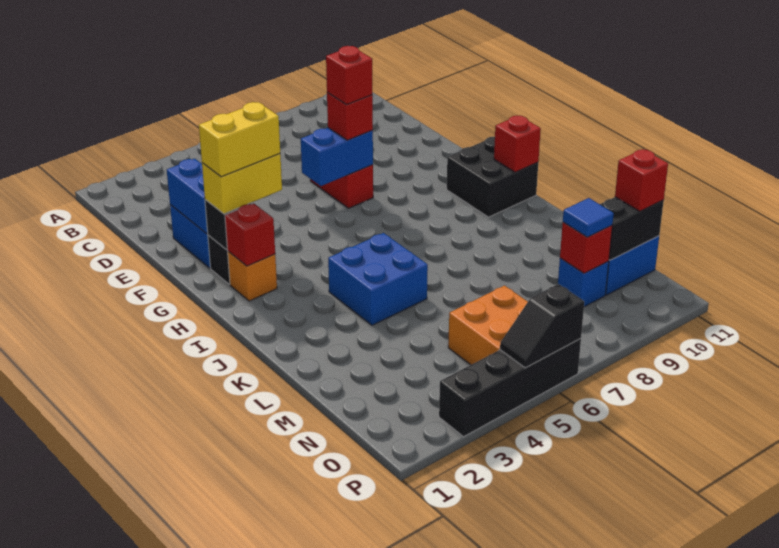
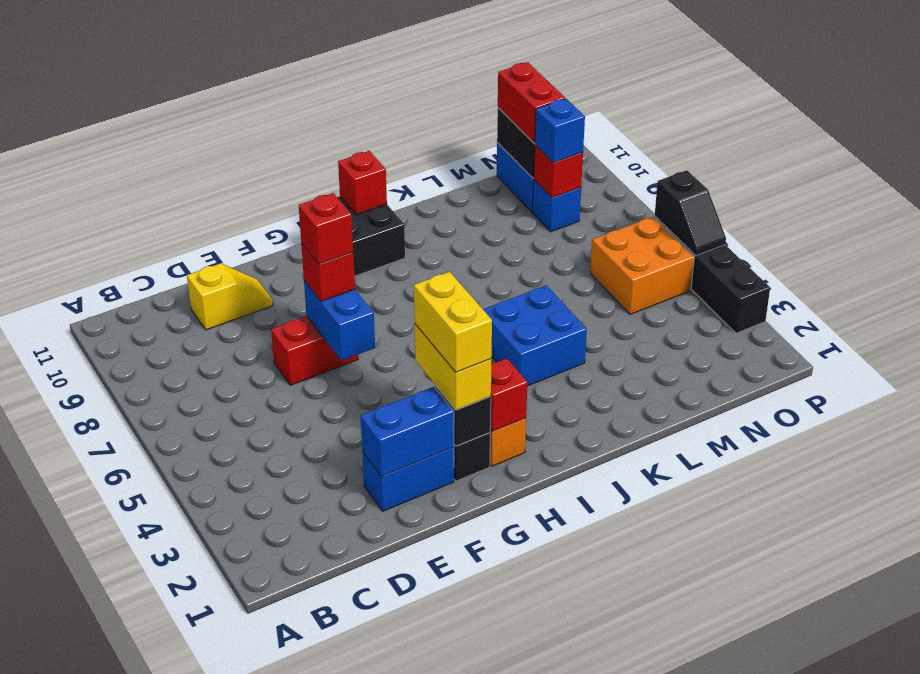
none -> yellow slope D10:E10 level 1 top D
blue tile N9 level 3 -> blue brick N9 level 3
red brick N11 level 3 -> red brick N10:N11 level 3

